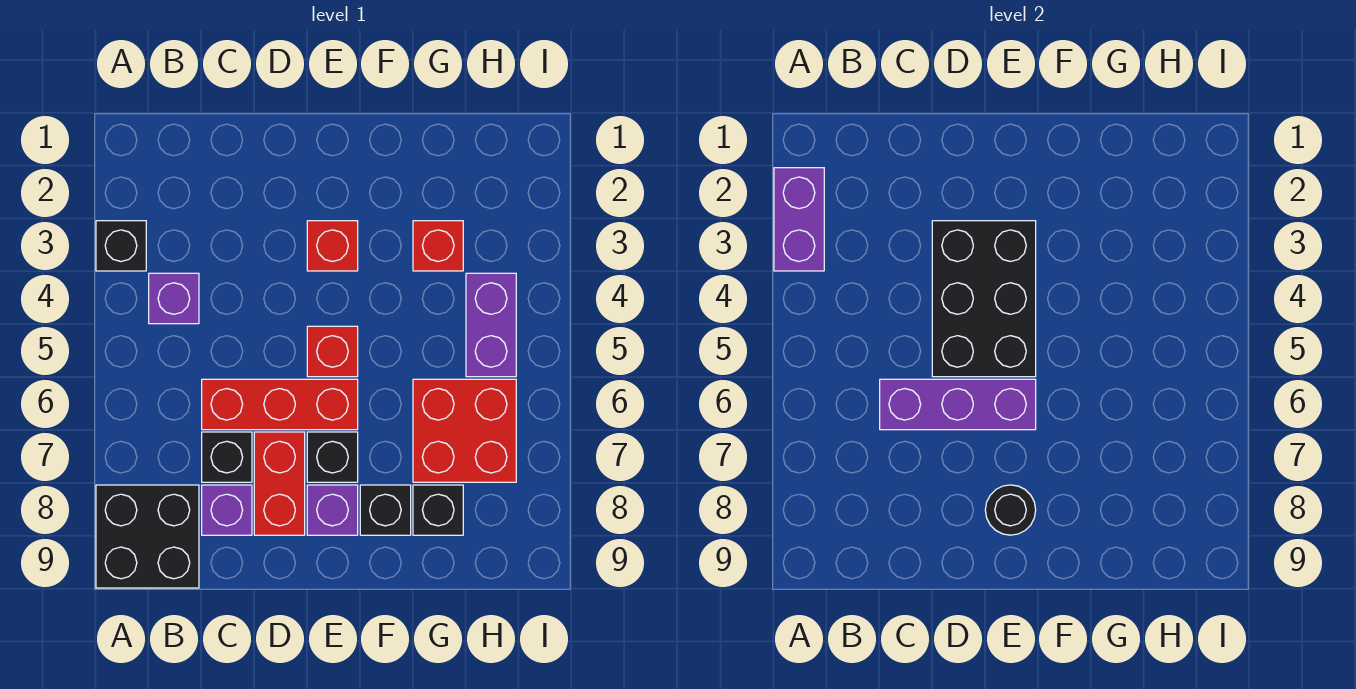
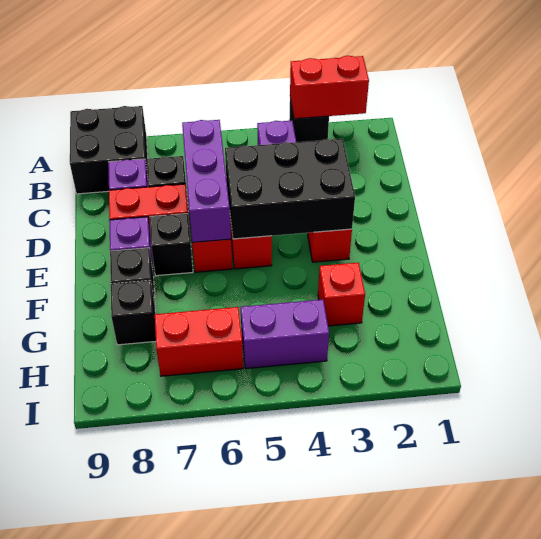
purple brick A2:A3 level 2 -> red brick A2:A3 level 2
black round brick E8 level 2 -> none
red brick G6:H7 level 1 -> red brick H6:H7 level 1

